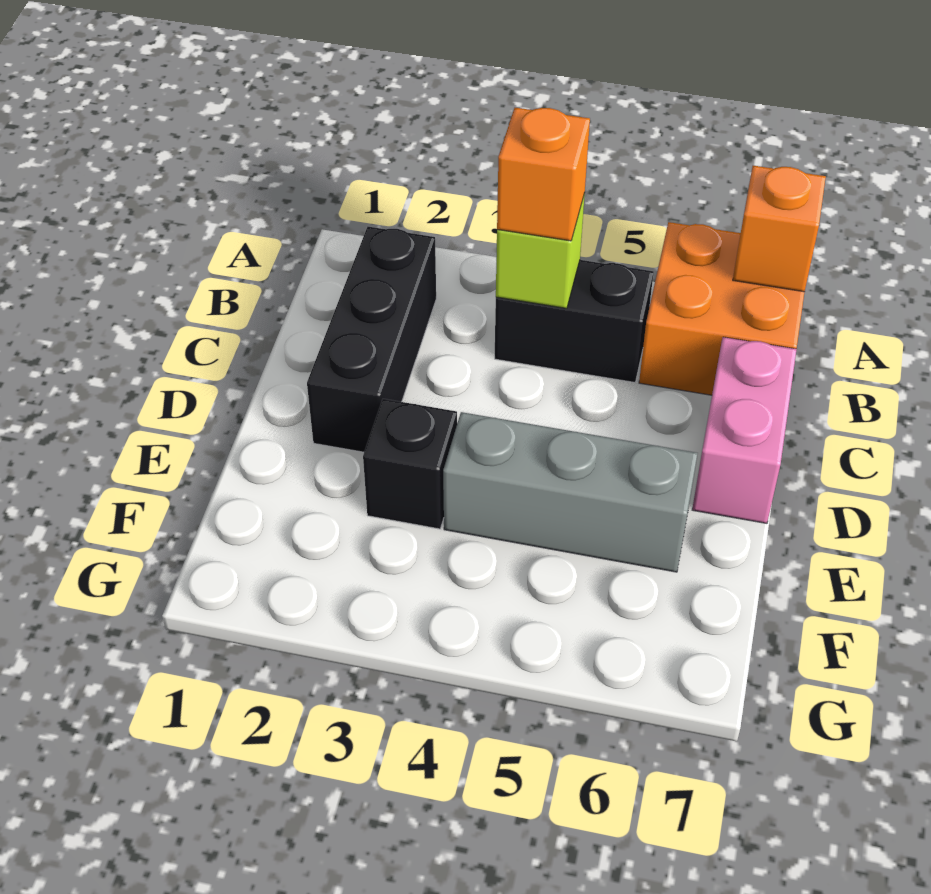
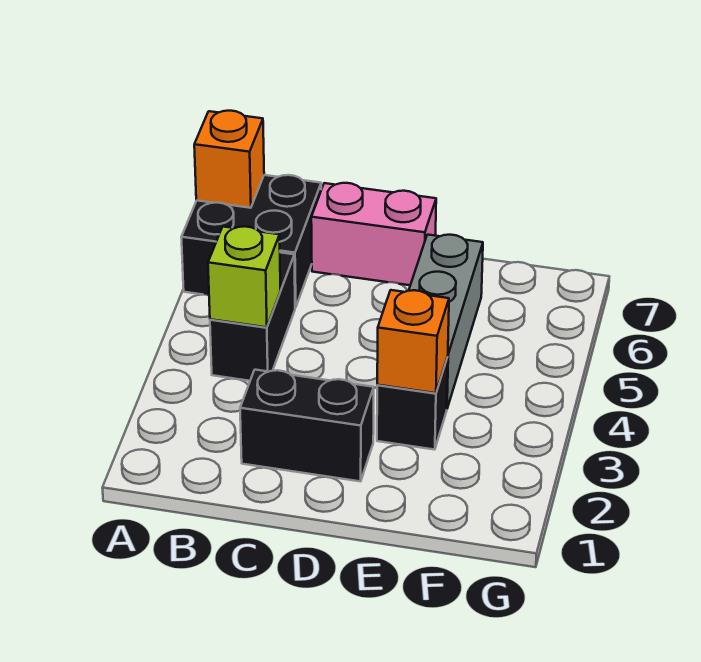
orange brick A6:B7 level 1 -> black brick A6:B7 level 1
black brick B2:D2 level 1 -> black brick C2:D2 level 1
orange brick B4 level 3 -> orange brick E3 level 2

